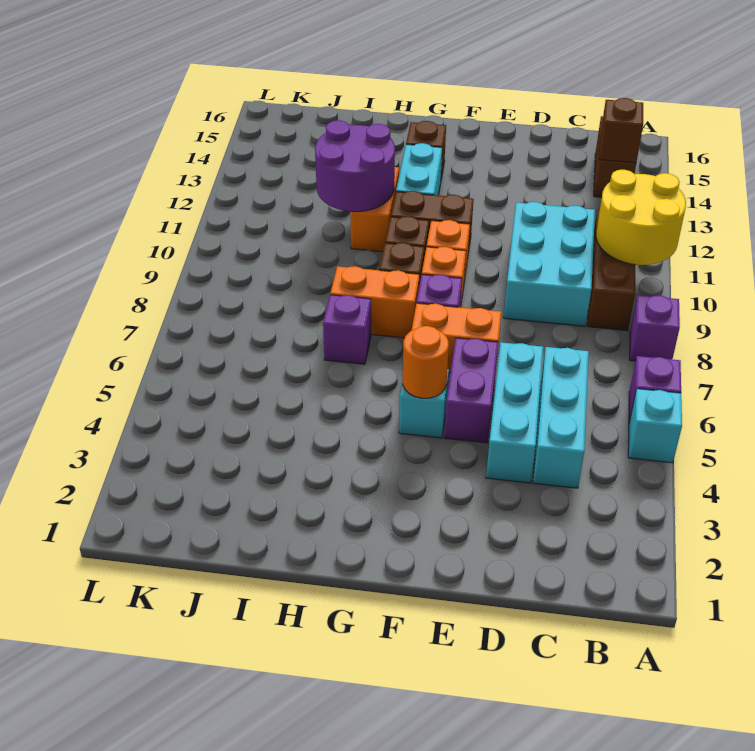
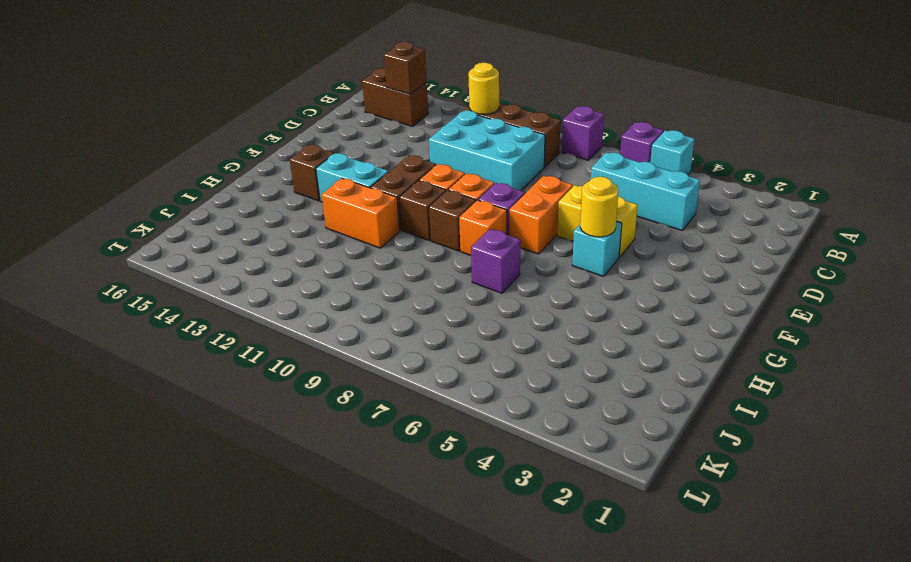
yellow round brick A10:B11 level 2 -> yellow round brick B11 level 2
cyan brick D4:D6 level 1 -> none
purple brick E5:E6 level 1 -> yellow brick E5:E6 level 1
orange round brick F5 level 2 -> yellow round brick F5 level 2
orange brick G8:H8 level 1 -> orange brick G8 level 1
purple round brick H11:I12 level 2 -> none

